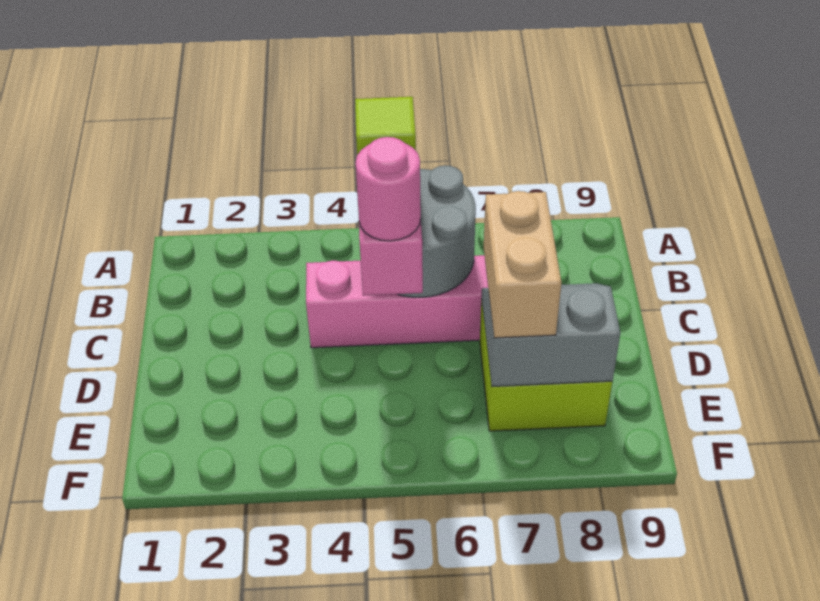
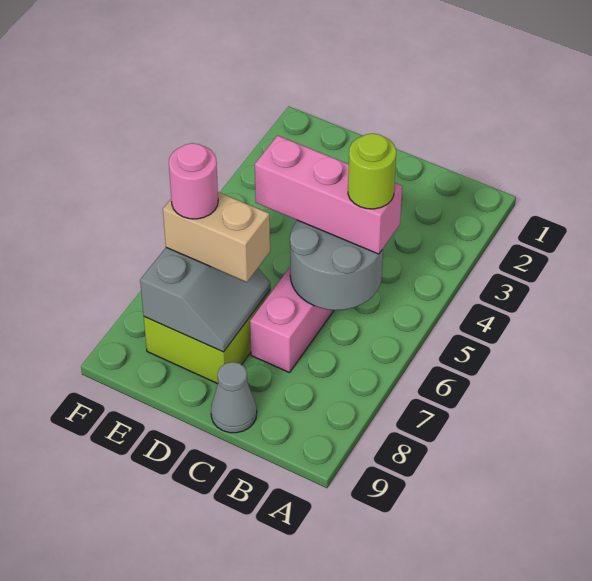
lime tile B5 level 4 -> lime round brick B5 level 4
none -> grey cone C9 level 1
pink round brick D5 level 4 -> pink round brick E7 level 4

